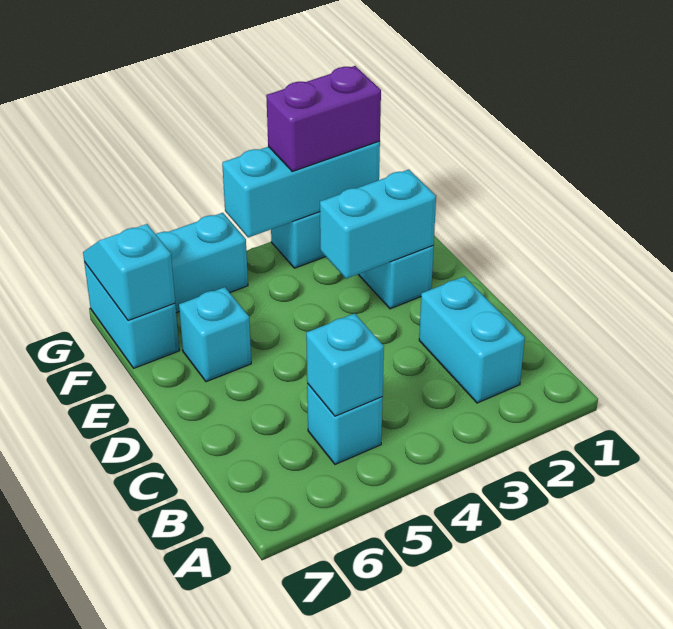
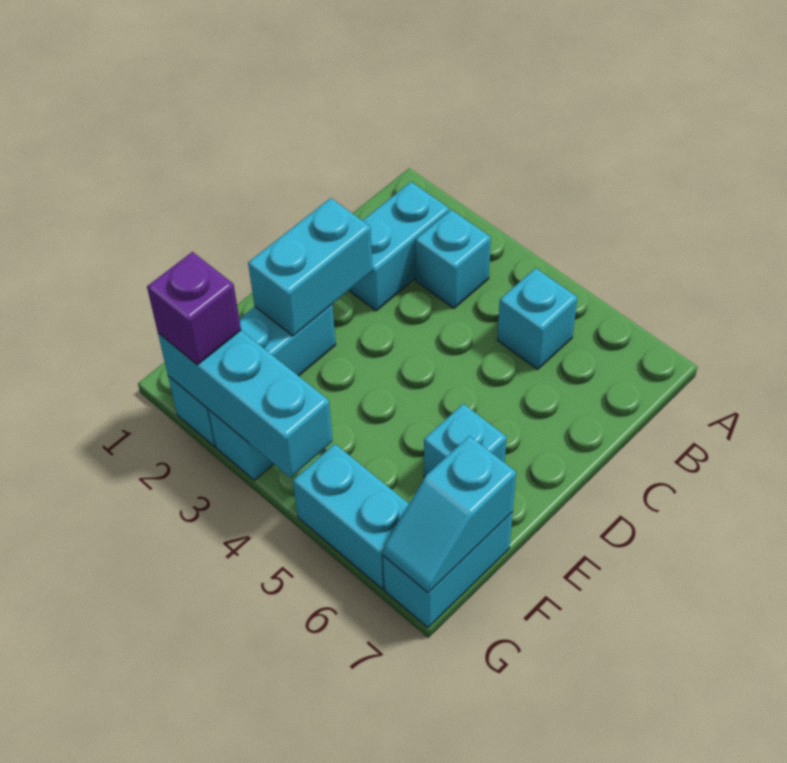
cyan brick B5 level 2 -> cyan brick B3 level 1
cyan brick E2:E3 level 2 -> cyan brick D2:E2 level 2
purple brick G2:G3 level 3 -> purple brick G2 level 3

